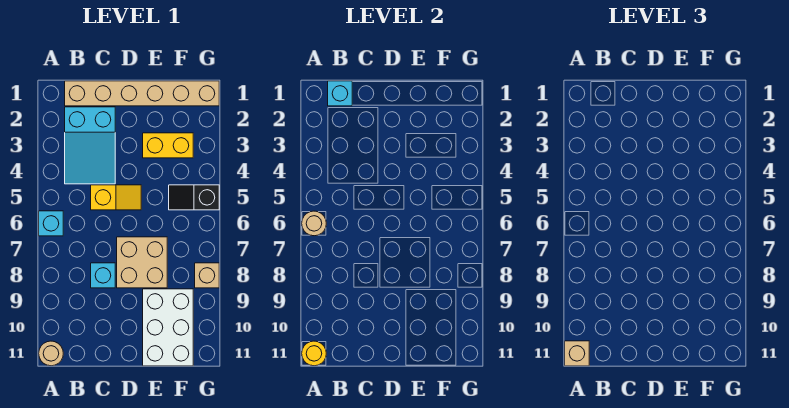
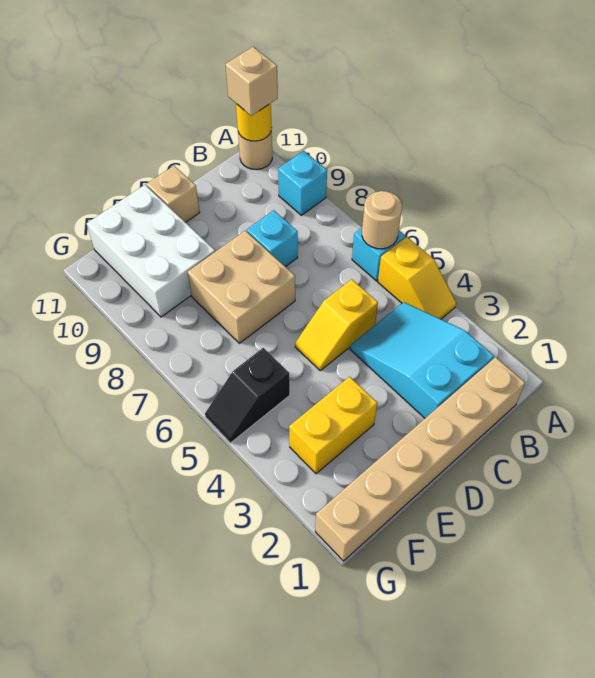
none -> yellow slope A4:A5 level 1 top 5
cyan brick B1 level 2 -> cyan brick A9 level 1
black slope F5:G5 level 1 top G -> black slope F5:G5 level 1 top F
tan brick G8 level 1 -> tan brick D11 level 1

